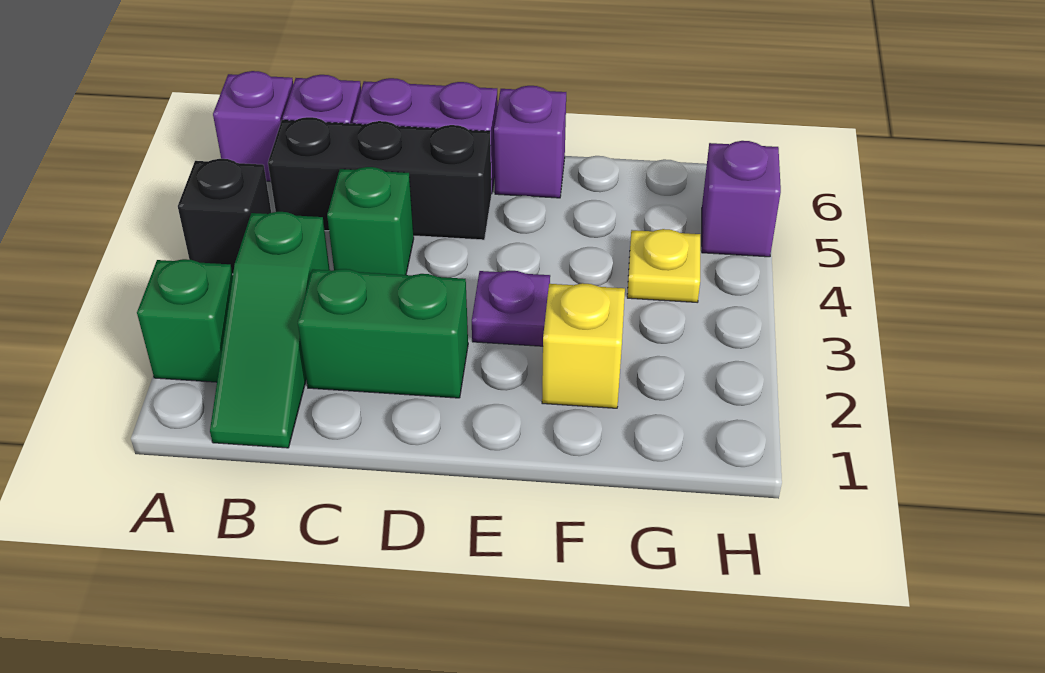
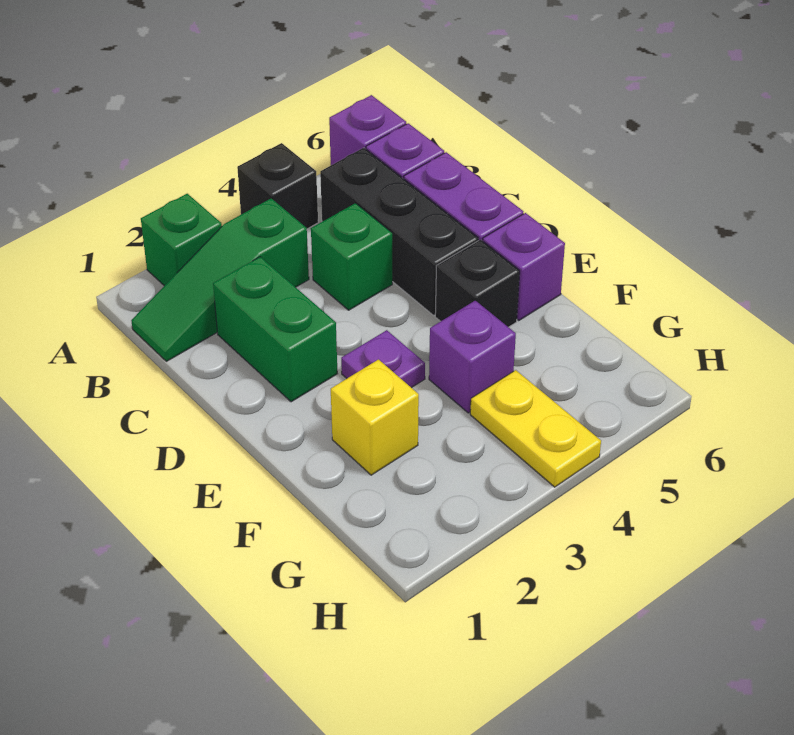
none -> black brick E5 level 1
yellow plate G4 level 1 -> yellow plate G4:H4 level 1
purple brick H5 level 1 -> purple brick F4 level 1

